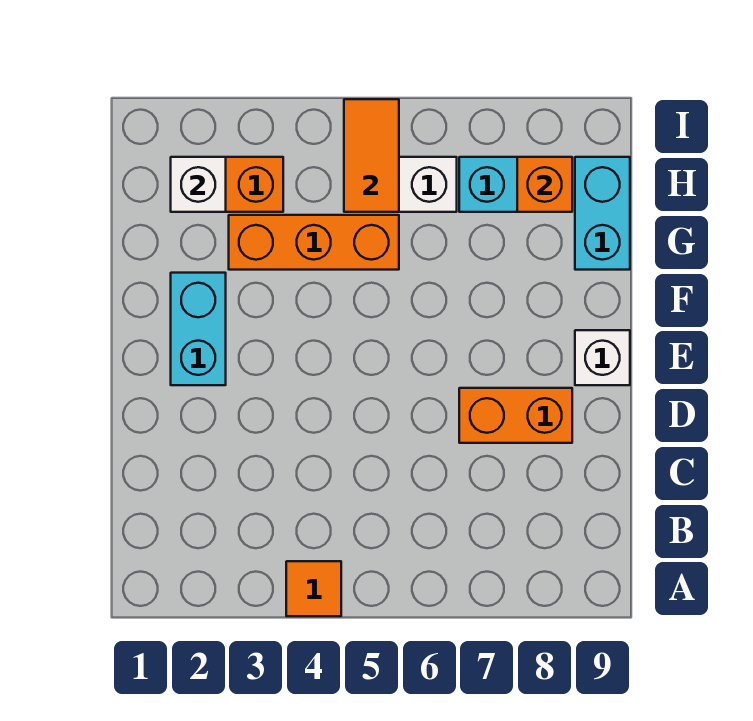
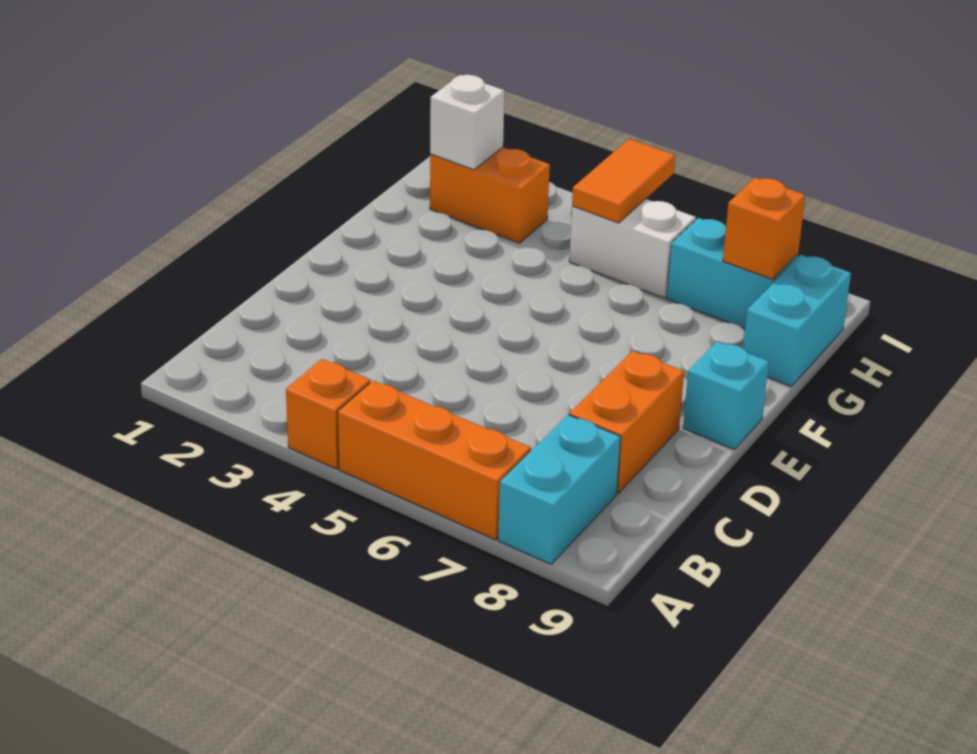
orange tile A4 level 1 -> orange brick A4 level 1
orange brick D7:D8 level 1 -> orange brick C8:D8 level 1
cyan brick E2:F2 level 1 -> cyan brick A8:B8 level 1
white brick E9 level 1 -> cyan brick E9 level 1
orange brick G3:G5 level 1 -> orange brick A5:A7 level 1

